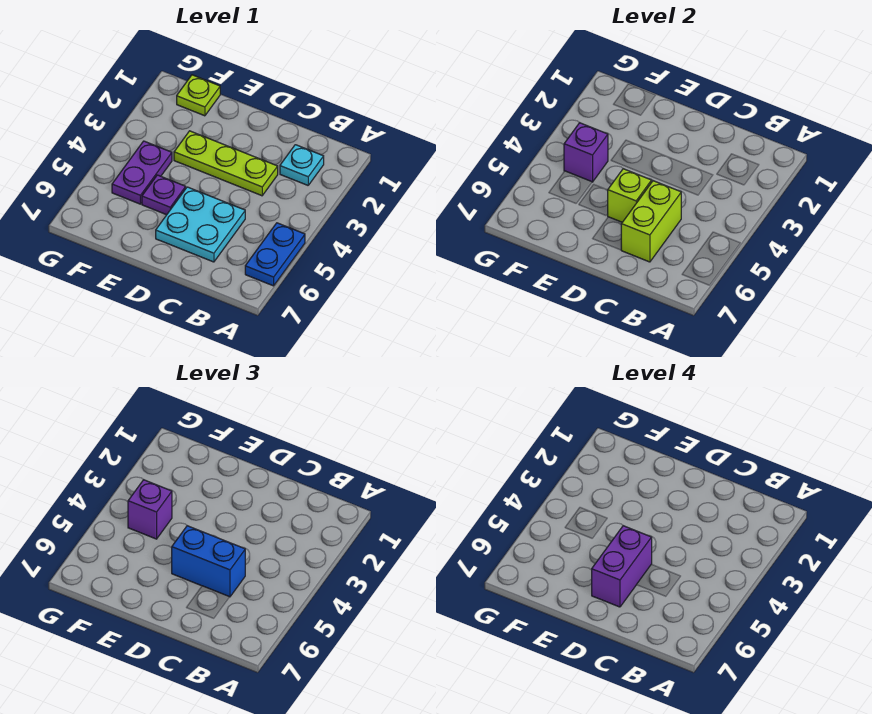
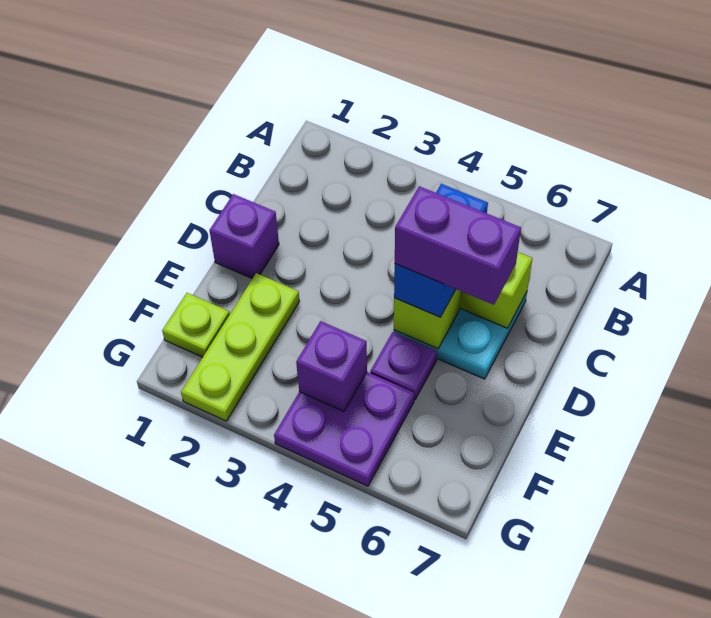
blue plate A5:A6 level 1 -> none
cyan plate B2 level 1 -> none
lime plate C3:E3 level 1 -> lime plate E2:G2 level 1
purple plate F4:F5 level 1 -> purple plate F4:G5 level 1
purple brick F4 level 3 -> purple brick D1 level 1

